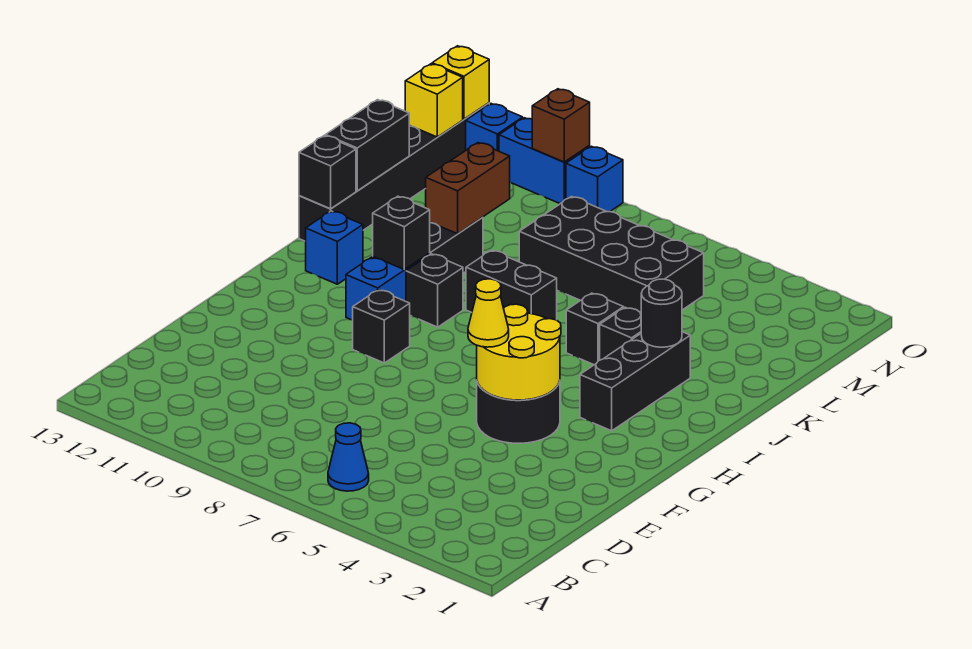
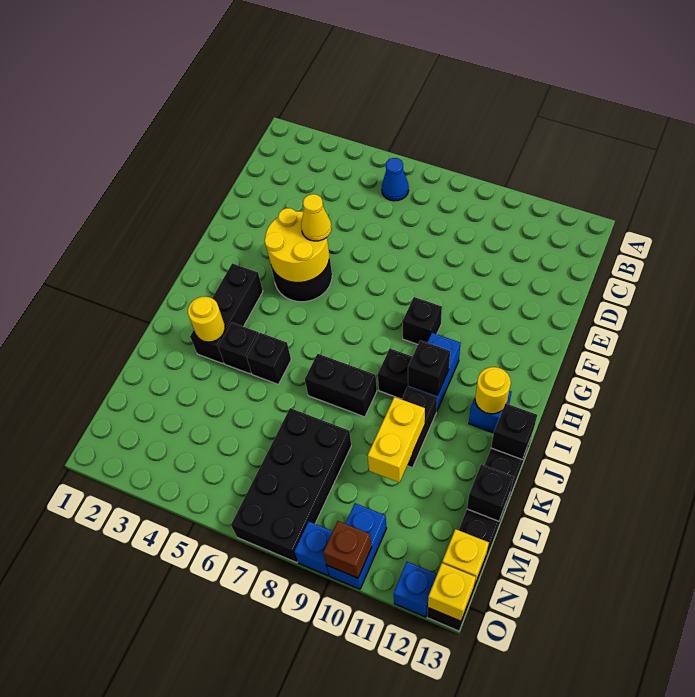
none -> yellow round brick I12 level 2
black round brick J3 level 2 -> yellow round brick J3 level 2
brown brick K10:L10 level 2 -> yellow brick K10:L10 level 2
black brick K13:L13 level 2 -> black brick L13 level 2
black brick L5:M8 level 1 -> black brick L7:O8 level 1
blue brick O10:O11 level 1 -> blue brick N10:O10 level 1

